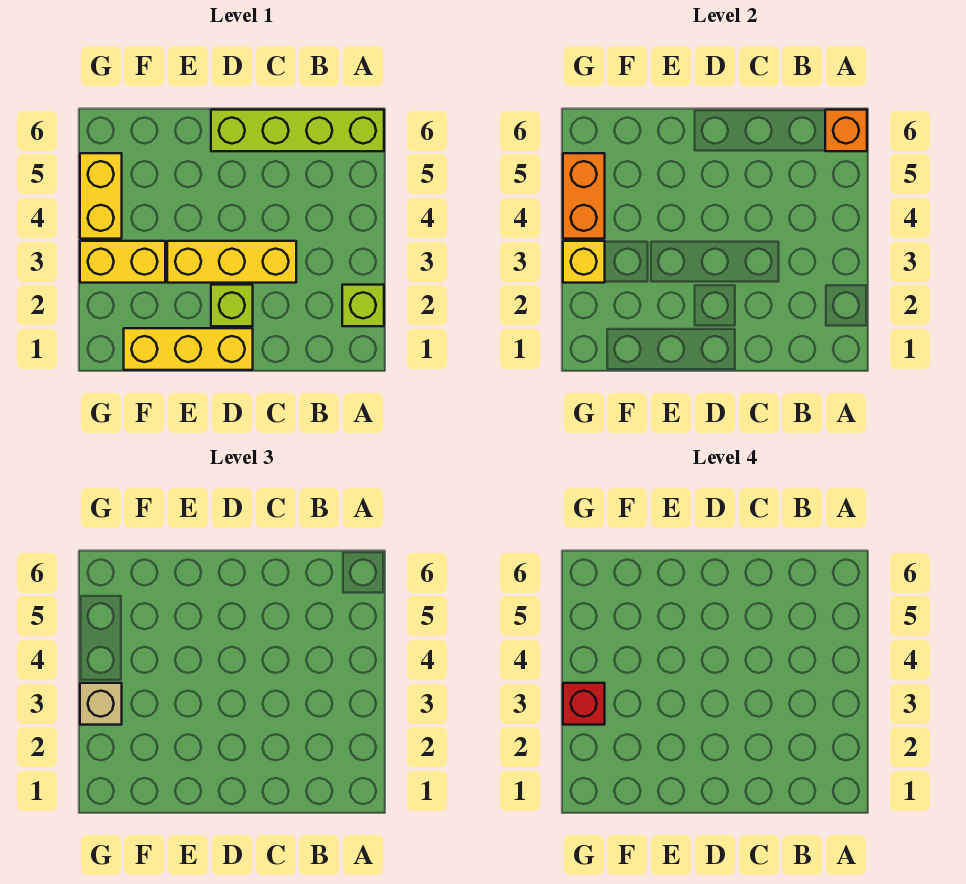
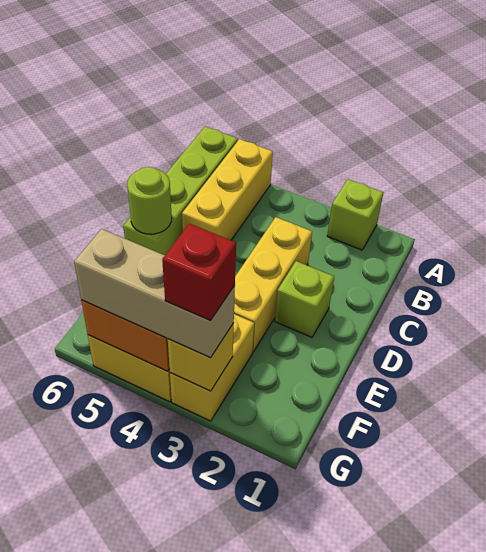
orange brick A6 level 2 -> none
yellow brick D1:F1 level 1 -> yellow brick A5:C5 level 1
none -> lime round brick D6 level 2
tan brick G3 level 3 -> tan brick G3:G5 level 3

